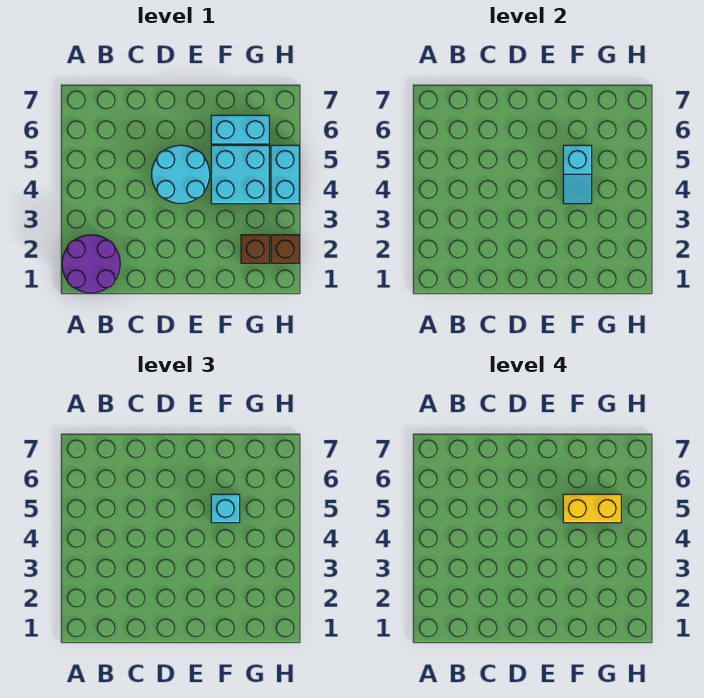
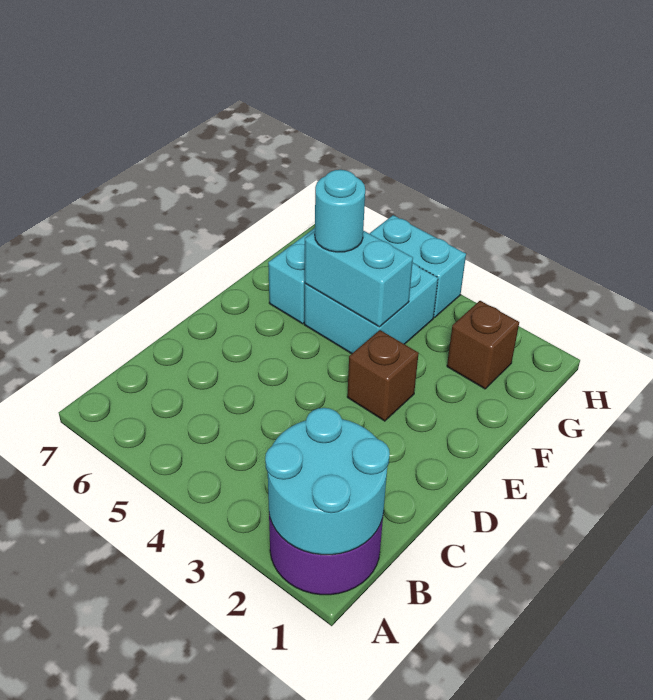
cyan round brick D4:E5 level 1 -> cyan round brick A1:B2 level 2
cyan slope F4:F5 level 2 top 5 -> cyan brick F4:F5 level 2
cyan brick F5 level 3 -> cyan round brick F5 level 3
yellow brick F5:G5 level 4 -> none
brown brick H2 level 1 -> brown brick E3 level 1

